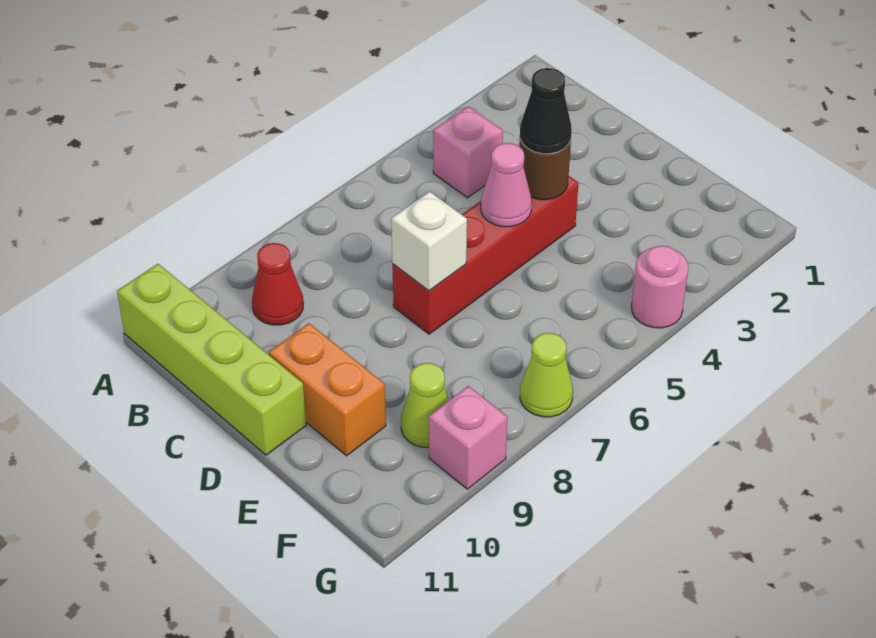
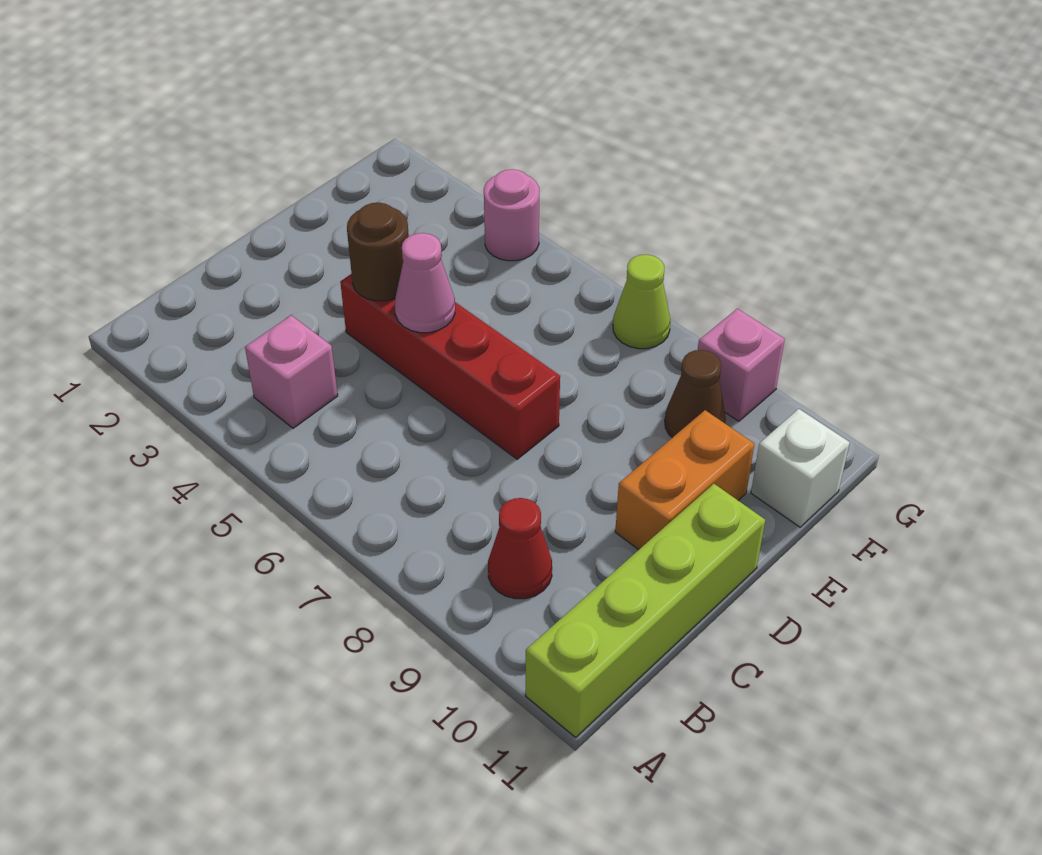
black cone D4 level 3 -> none
white brick D7 level 2 -> white brick F11 level 1
lime cone F9 level 1 -> brown cone F9 level 1

